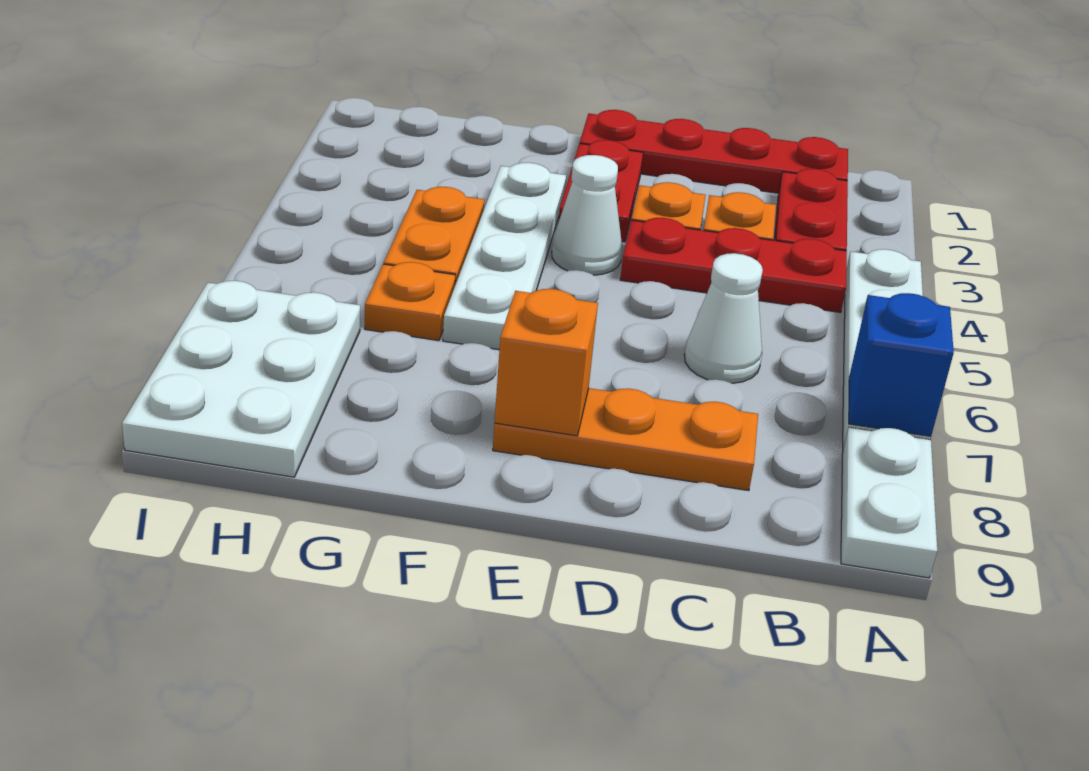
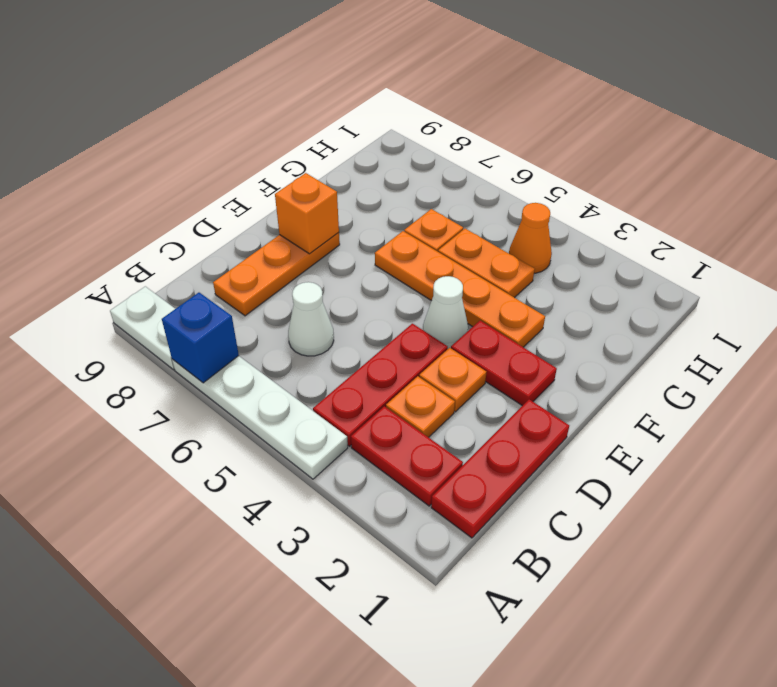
red plate B1:E1 level 1 -> red plate B1:D1 level 1
white plate F3:F6 level 1 -> orange plate F3:F6 level 1
none -> orange cone H4 level 1
white plate H7:I9 level 1 -> none

